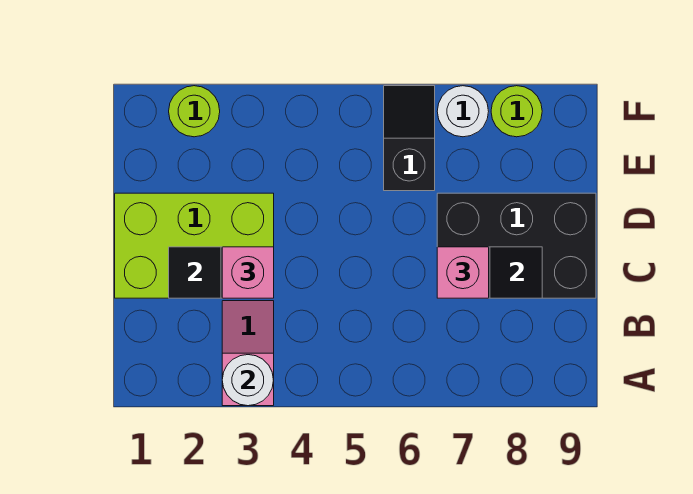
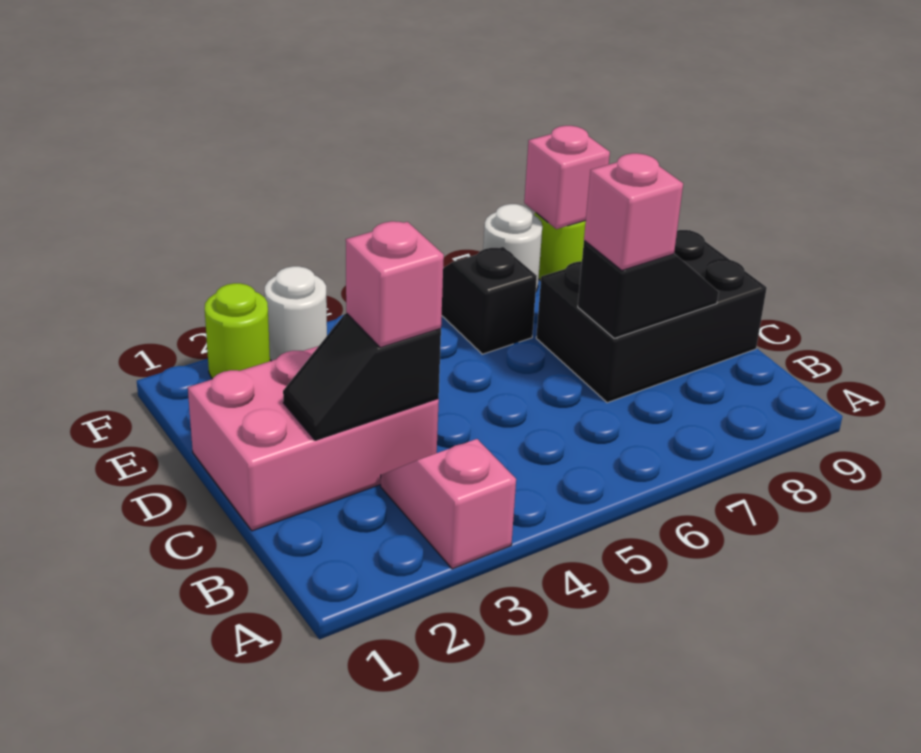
white round brick A3 level 2 -> white round brick F3 level 1
lime brick C1:D3 level 1 -> pink brick C1:D3 level 1
none -> pink brick F8 level 2

